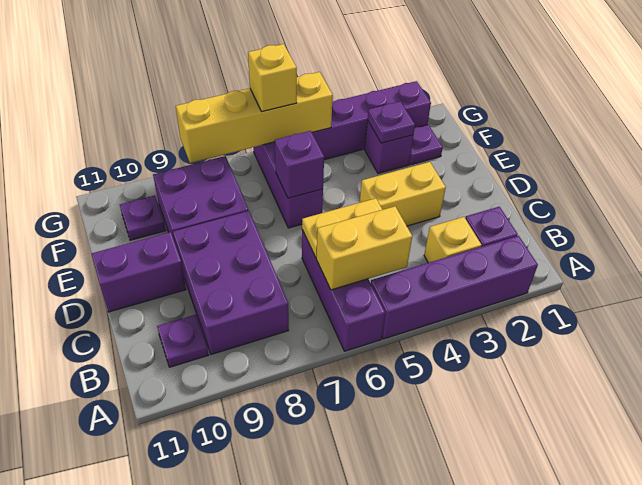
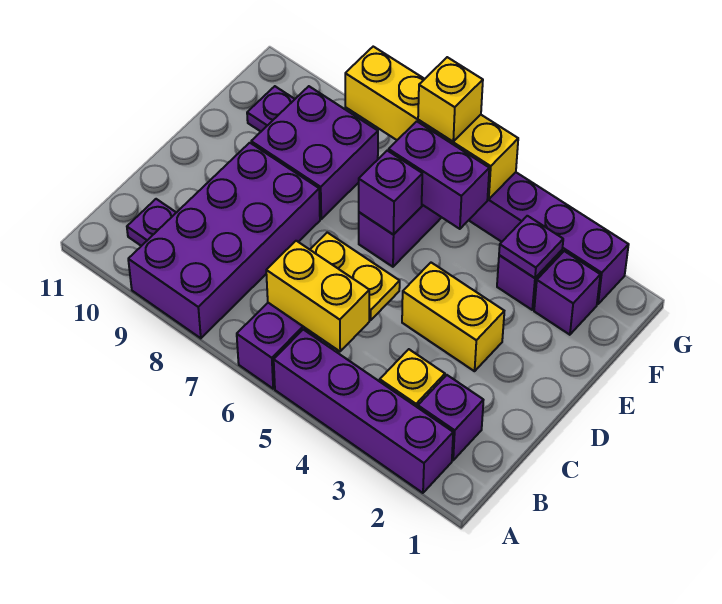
purple brick B8:D9 level 1 -> purple brick A8:D9 level 1
purple brick D10:D11 level 1 -> purple brick F5:F6 level 2
purple plate F2 level 1 -> purple brick F2 level 1

